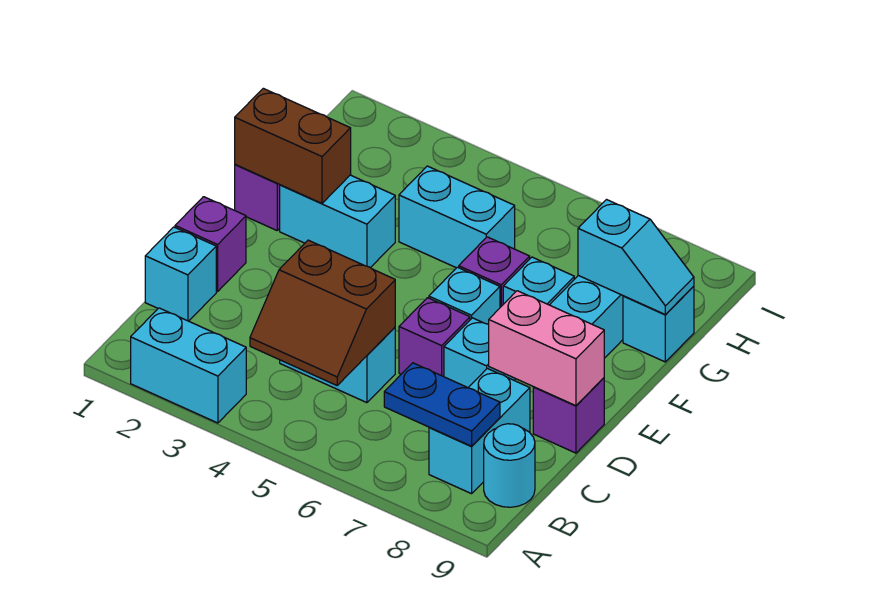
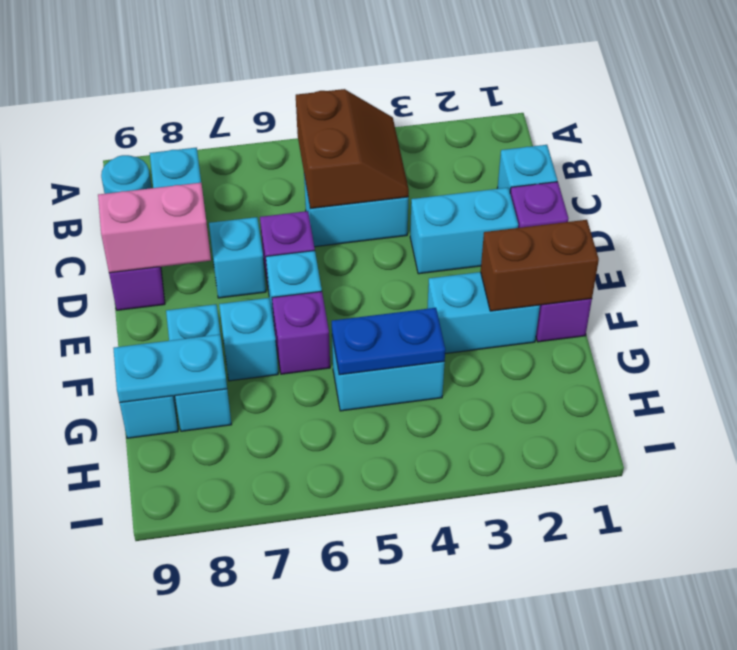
cyan brick A2:A3 level 1 -> cyan brick D2:D3 level 1
brown slope B4:C5 level 2 top C -> brown slope B4:C5 level 2 top 5
blue plate B7:B8 level 2 -> blue plate G4:G5 level 2
cyan slope G8:G9 level 2 top 8 -> cyan plate G8:G9 level 2

